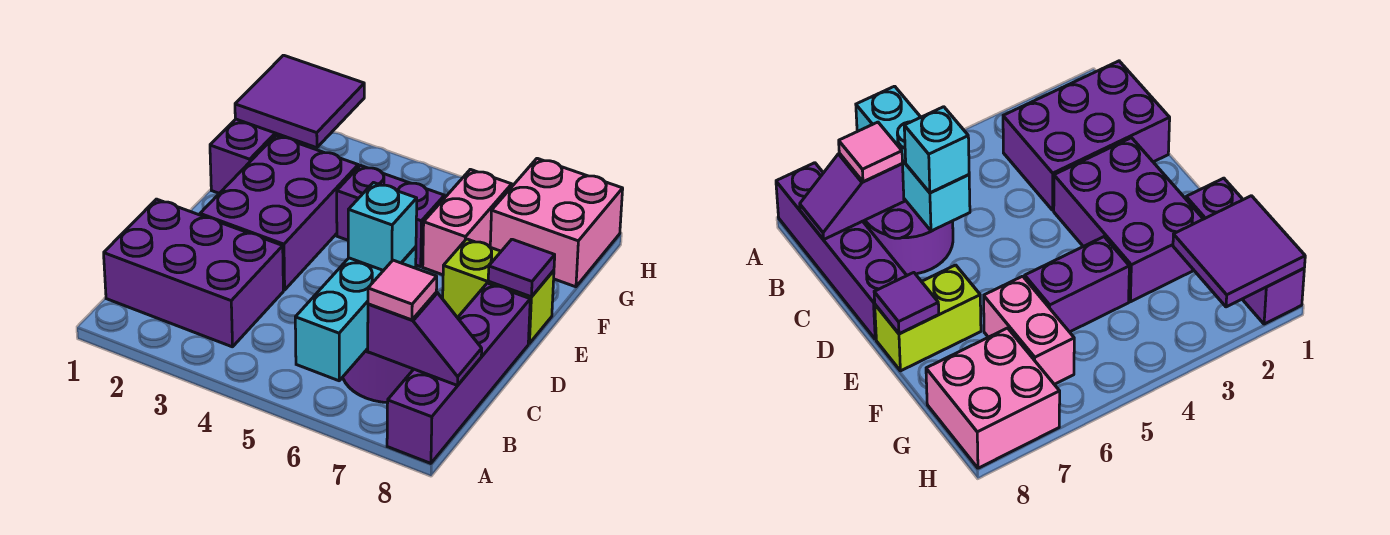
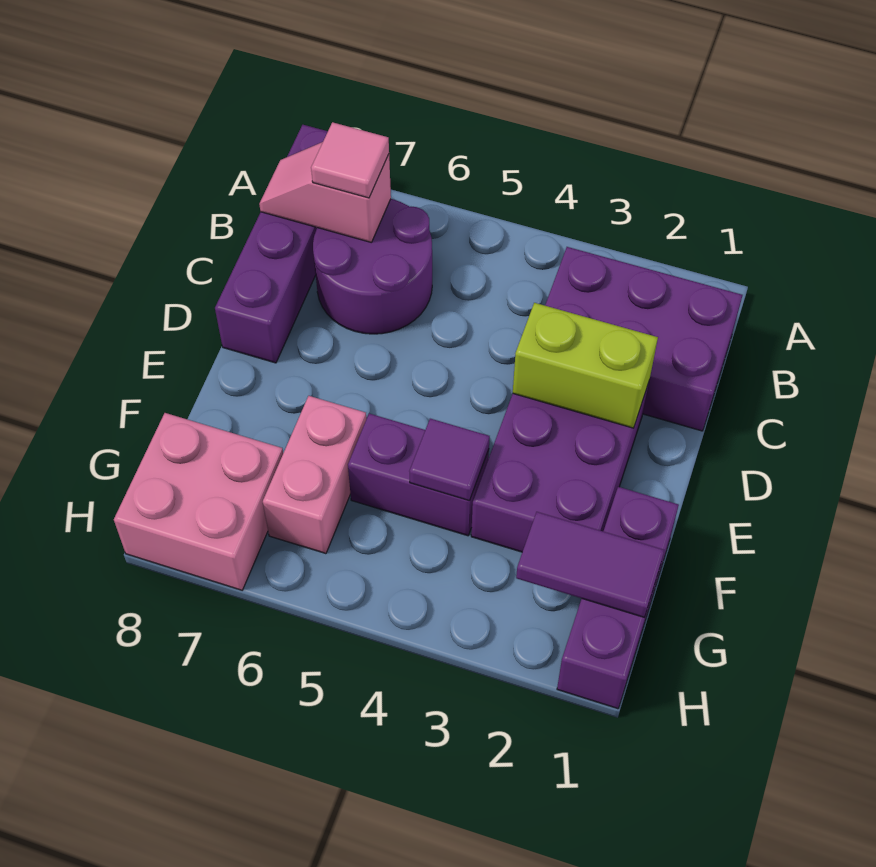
cyan brick A6:C6 level 2 -> none
purple slope B7:B8 level 2 top 7 -> pink slope B7:B8 level 2 top 7
cyan brick C6 level 3 -> none
lime brick E7:E8 level 1 -> lime brick D2:D3 level 2
purple tile E8 level 2 -> purple tile F4 level 2
purple tile G1:H2 level 2 -> purple tile G1:G2 level 2

